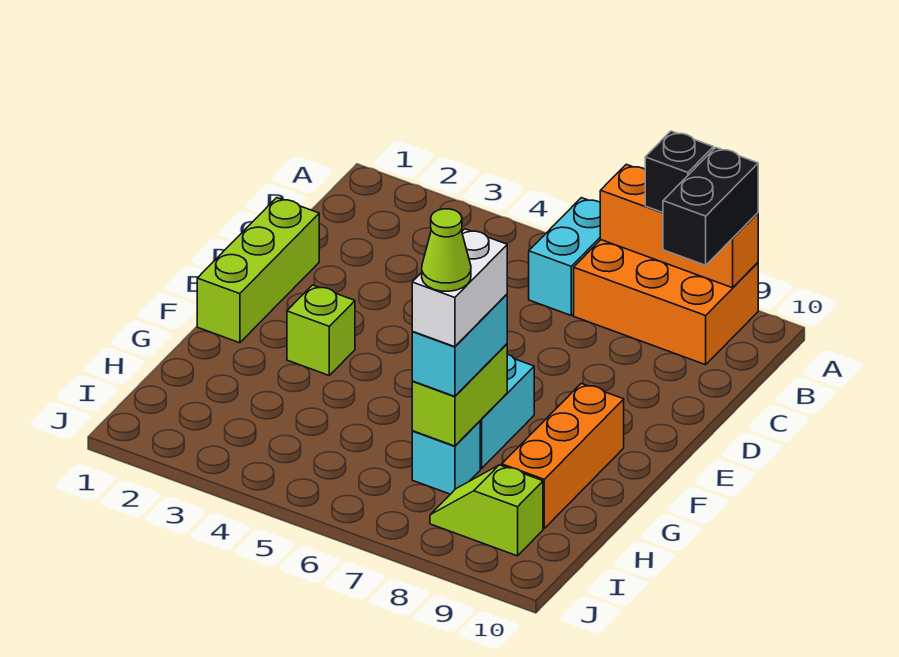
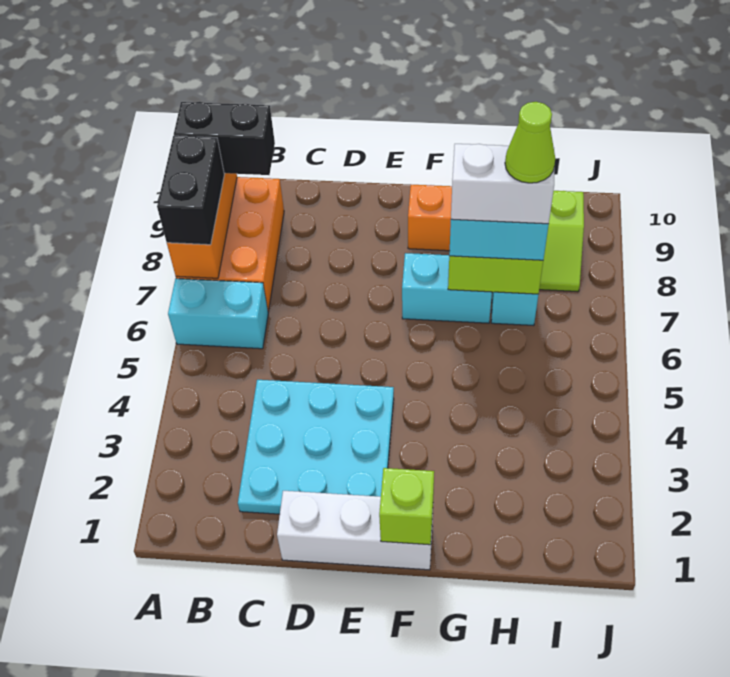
black brick A8 level 3 -> black brick A7:A8 level 3
none -> cyan plate C2:E4 level 1
lime brick D1:F1 level 1 -> white brick D1:F1 level 1
lime brick F3 level 1 -> lime brick F1 level 2

